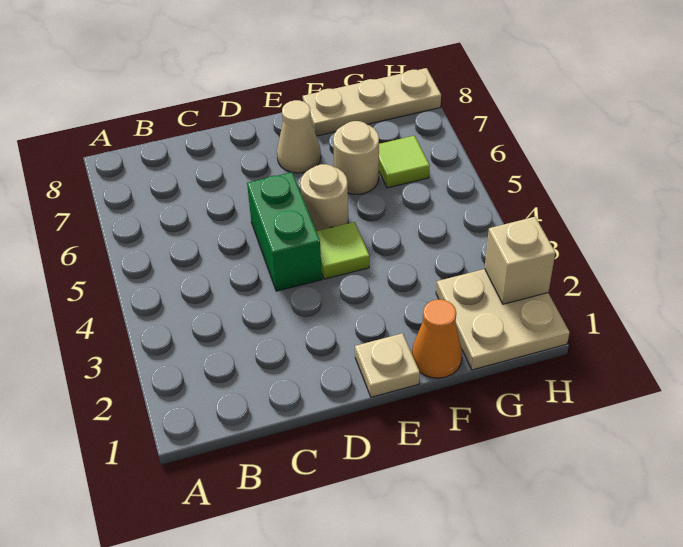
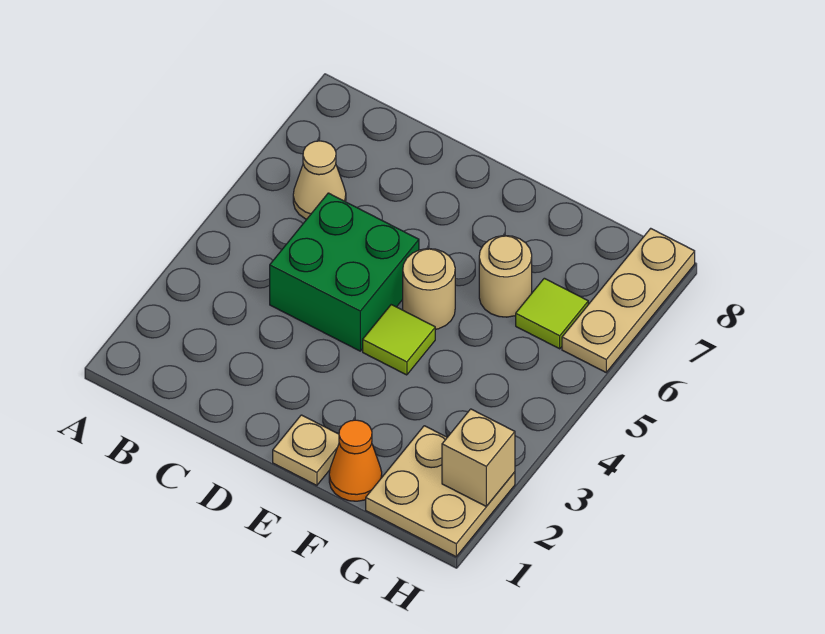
green brick D4:D5 level 1 -> green brick C4:D5 level 1
tan cone E7 level 1 -> tan cone B6 level 1
tan plate F8:H8 level 1 -> tan plate H6:H8 level 1

